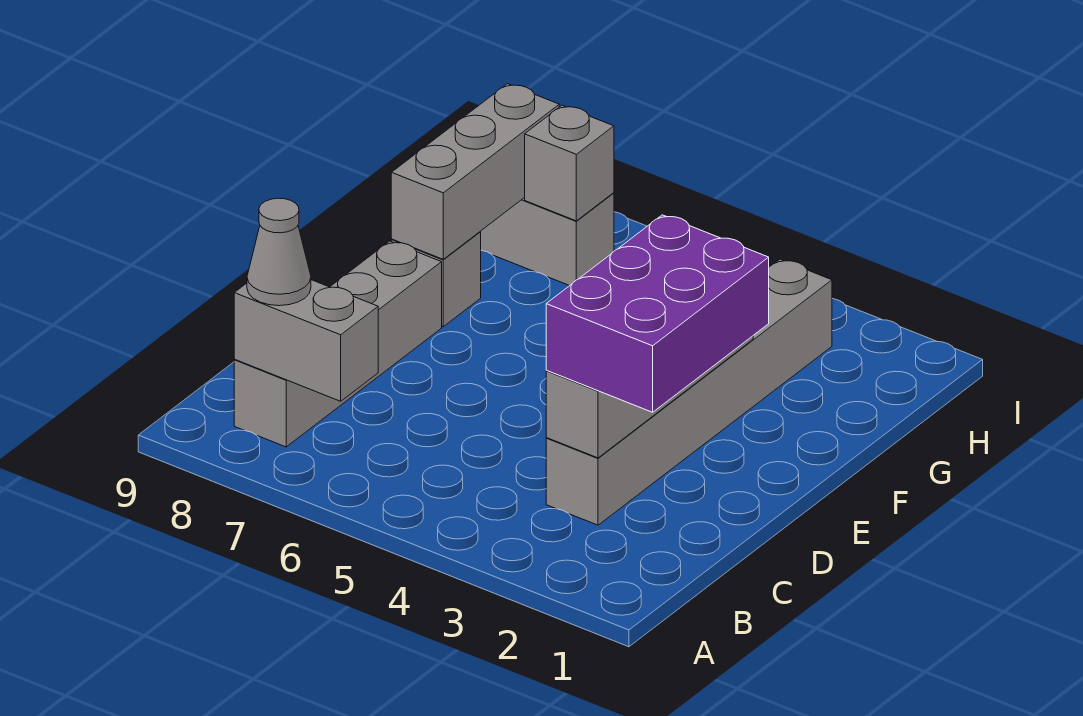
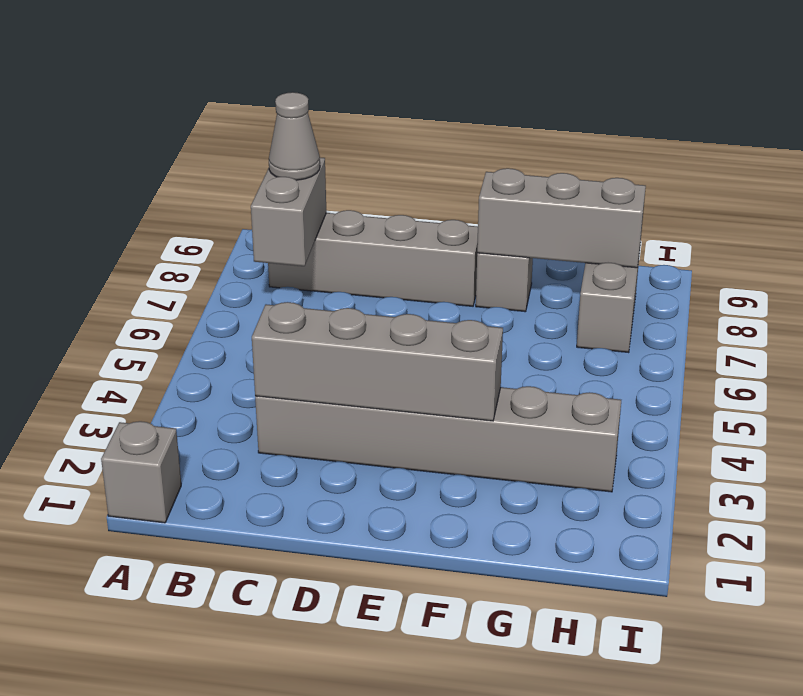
purple brick C2:E3 level 3 -> none
grey brick H7 level 2 -> grey brick A1 level 1

